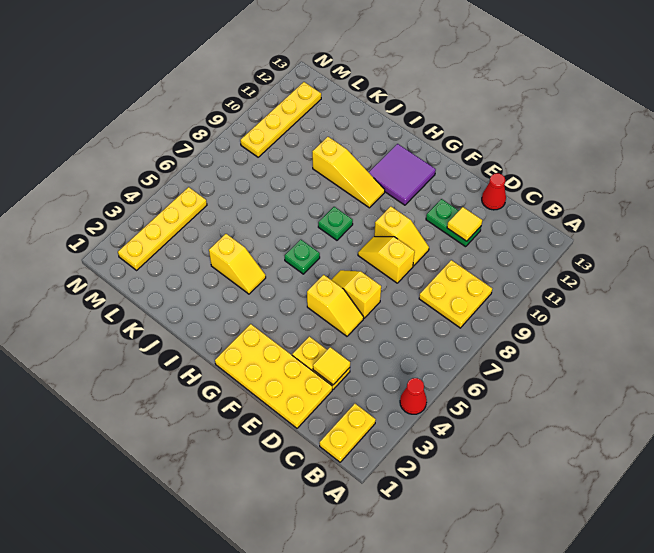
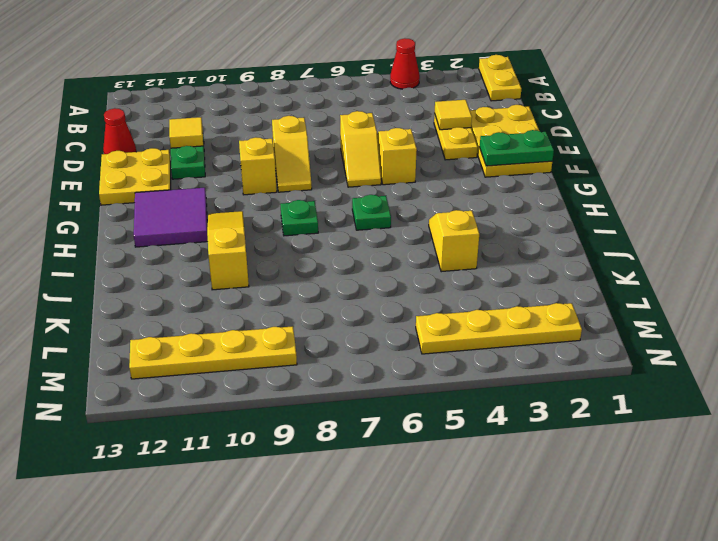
yellow plate B1:B2 level 1 -> yellow plate A1:B1 level 1
yellow plate B8:C9 level 1 -> yellow plate E12:F13 level 1
yellow plate D1:G2 level 1 -> yellow plate D1:F2 level 1
none -> green plate F1:F2 level 2

